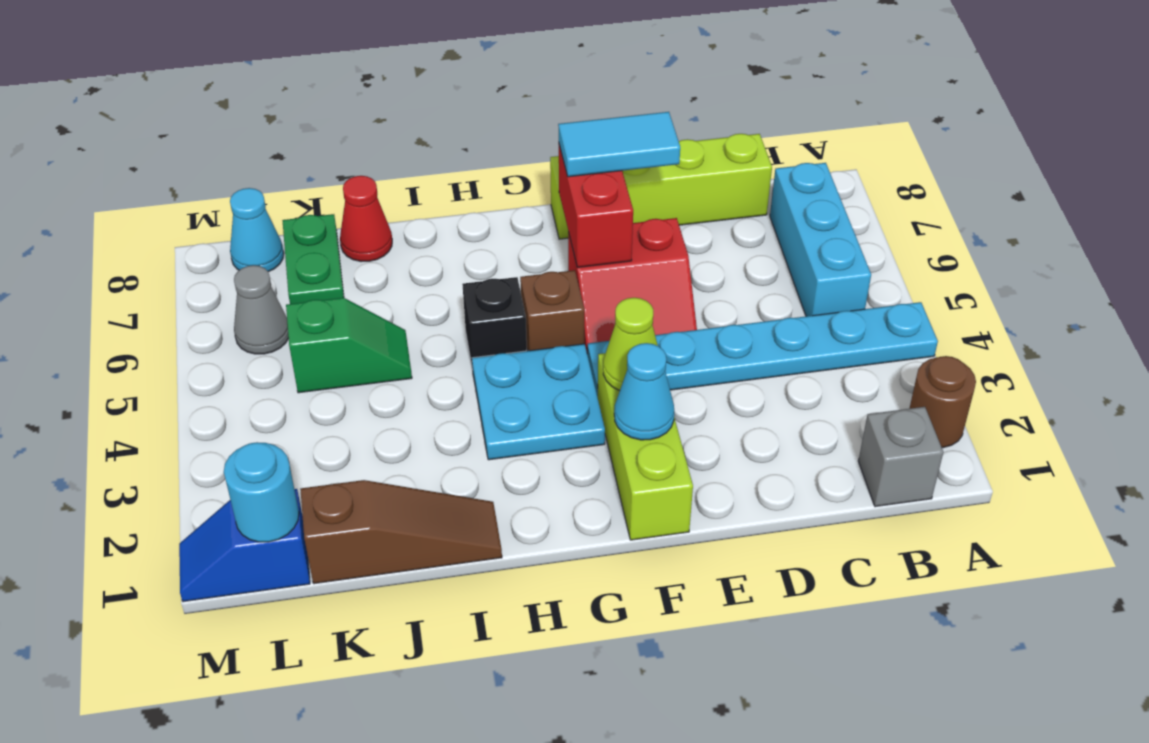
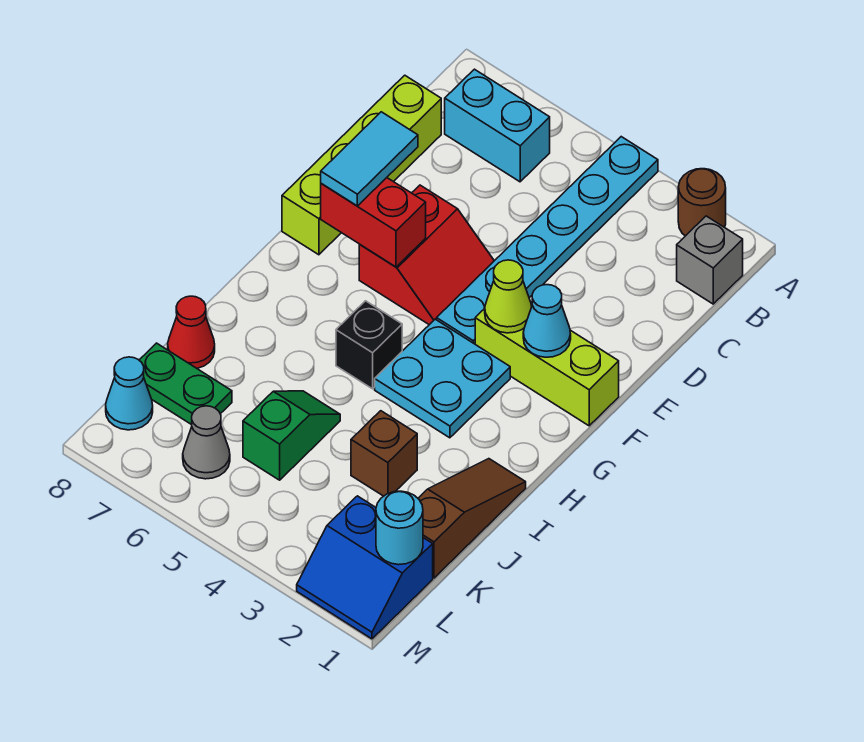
cyan brick B5:B7 level 1 -> cyan brick B6:B7 level 1
brown brick G5 level 1 -> brown brick J3 level 1
blue slope L1:M1 level 1 top L -> blue slope L1:M2 level 1 top L

